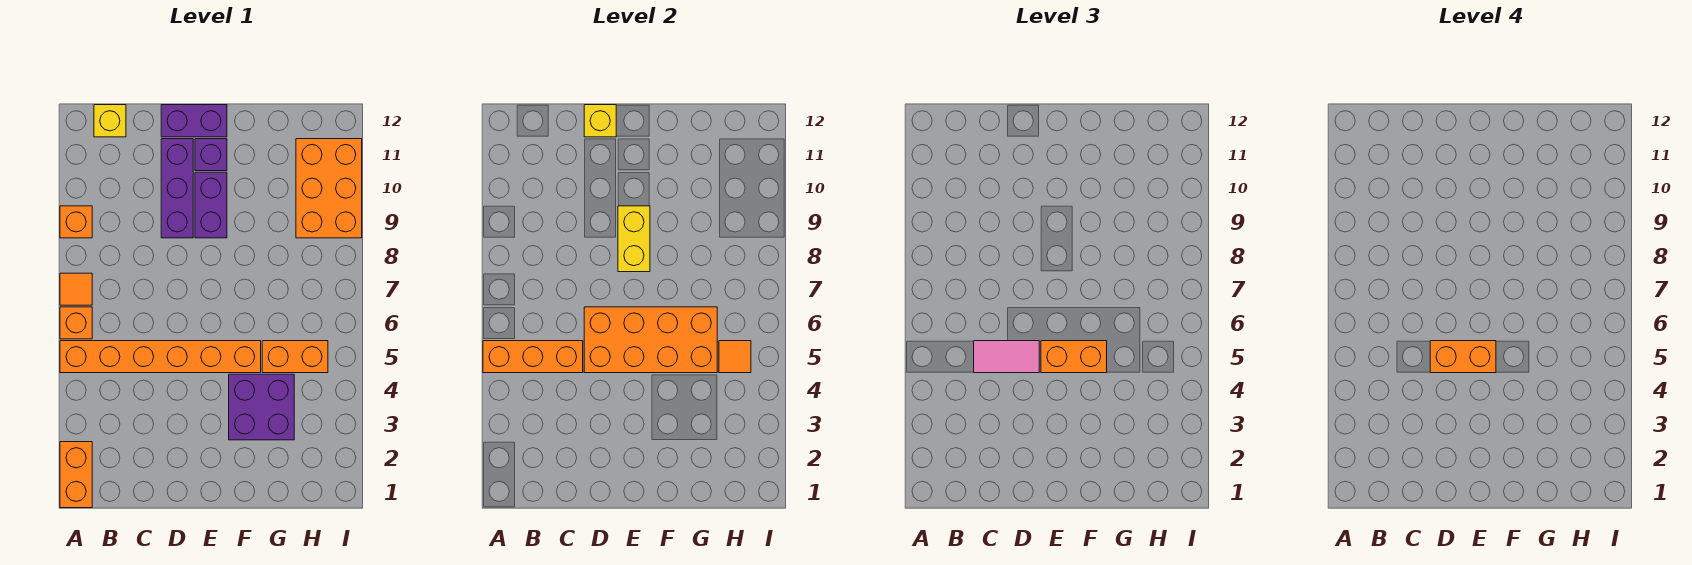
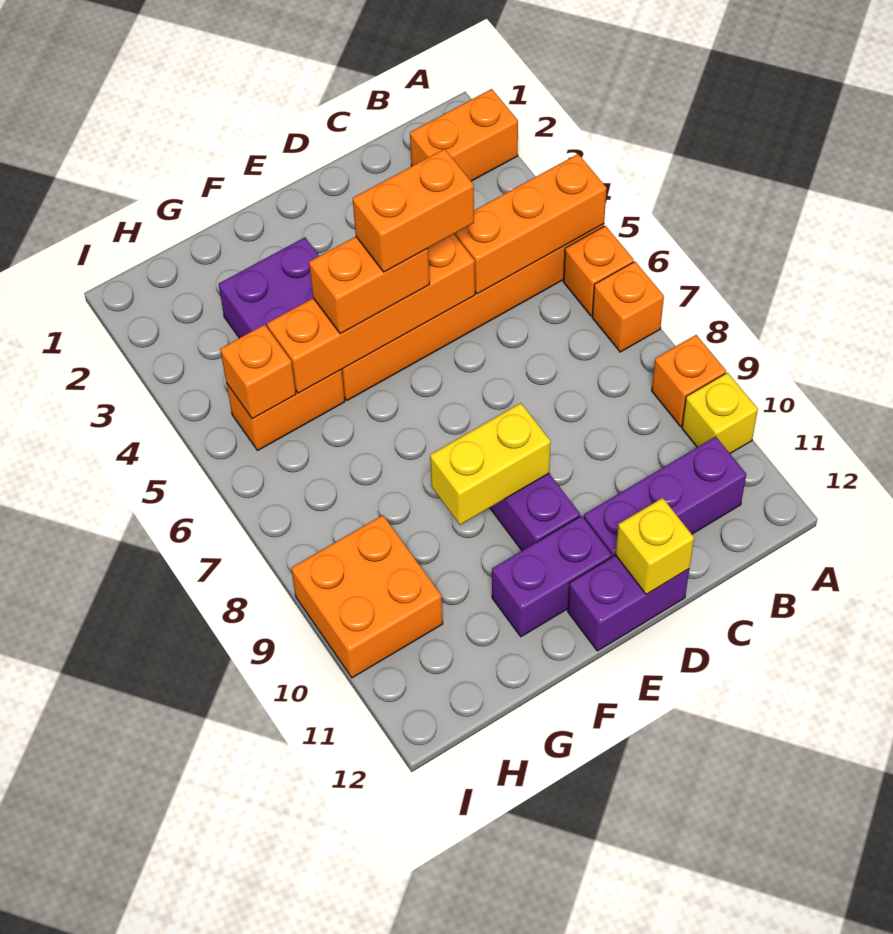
orange brick A1:A2 level 1 -> orange brick A2:B2 level 1
orange tile A7 level 1 -> orange brick A7 level 1
yellow brick B12 level 1 -> yellow brick A10 level 1
pink tile C5:D5 level 3 -> none
orange brick D5:G6 level 2 -> orange brick D5:G5 level 2
purple brick D9:D11 level 1 -> purple brick B11:D11 level 1
yellow brick E8:E9 level 2 -> yellow brick E9:F9 level 2
purple brick E11 level 1 -> purple brick E11:F11 level 1
orange tile H5 level 2 -> orange brick H5 level 2
orange brick H9:I11 level 1 -> orange brick H9:I10 level 1

